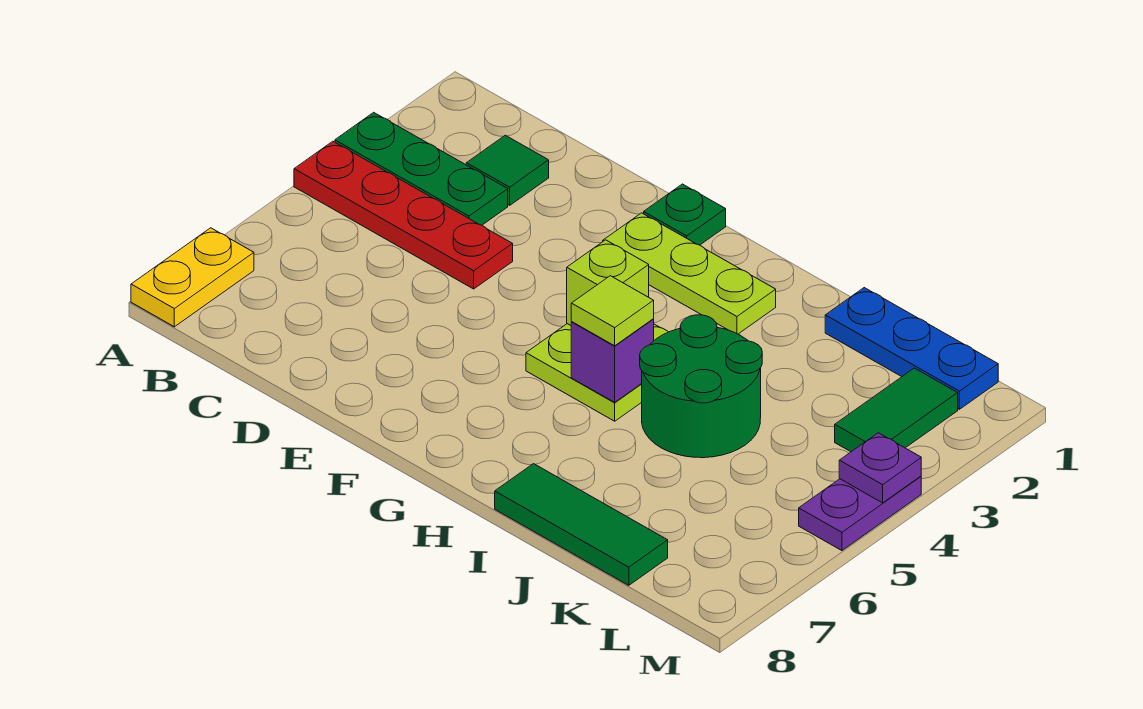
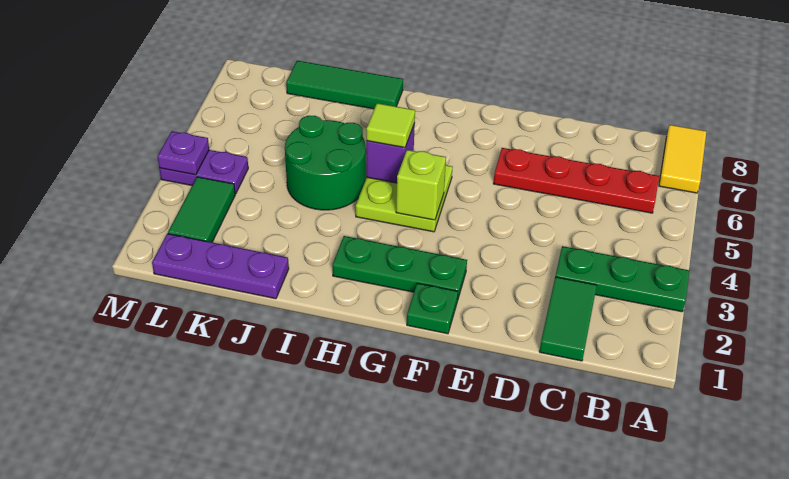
red plate A4:D4 level 1 -> red plate B6:E6 level 1
yellow plate A7:A8 level 1 -> yellow tile A7:A8 level 1
green tile C2 level 1 -> green tile C1:C2 level 1
lime plate F2:H2 level 1 -> green plate F2:H2 level 1
blue plate J1:L1 level 1 -> purple plate J1:L1 level 1
purple plate M4:M5 level 1 -> purple plate L4:M4 level 1

